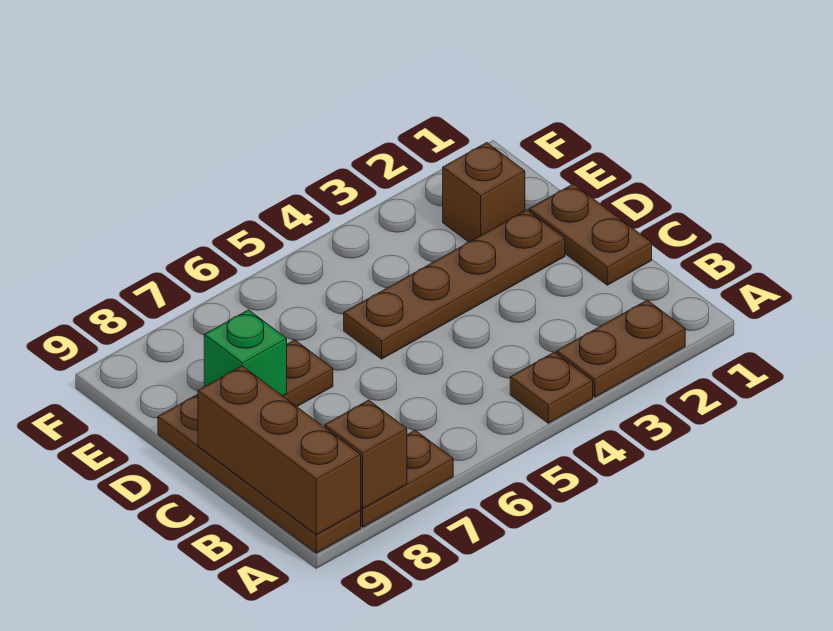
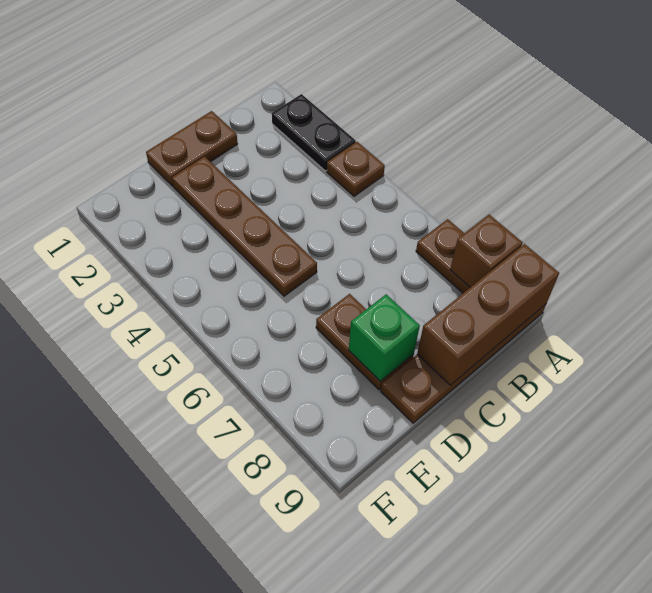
brown plate A2:A3 level 1 -> black plate A2:A3 level 1
brown brick E2 level 1 -> none

